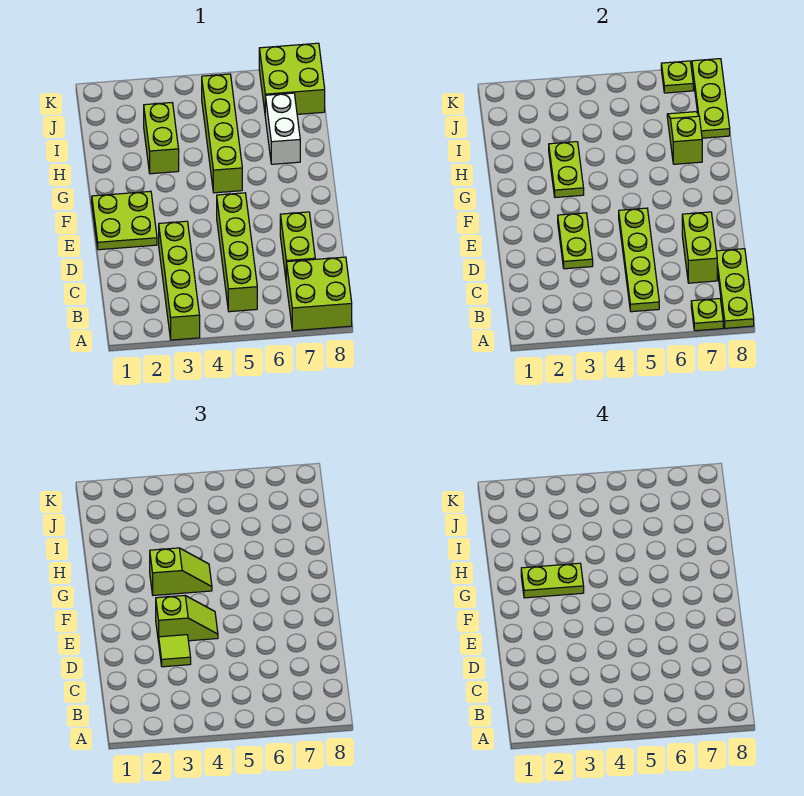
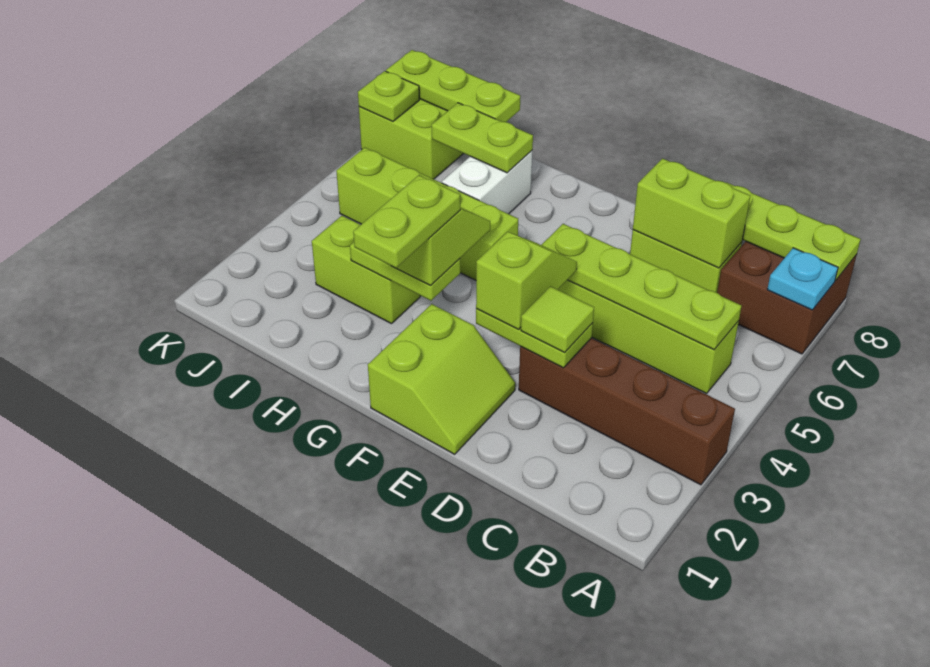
lime brick A3:D3 level 1 -> brown brick A3:D3 level 1
lime brick A7:B8 level 1 -> brown brick A7:B8 level 1
lime plate A7 level 2 -> cyan plate A7 level 2
lime plate E1:F2 level 1 -> lime slope E1:F2 level 1 top F
white brick H7:I7 level 1 -> white brick H6:H7 level 1
lime slope H7:I7 level 2 top H -> lime plate H7:I7 level 2

